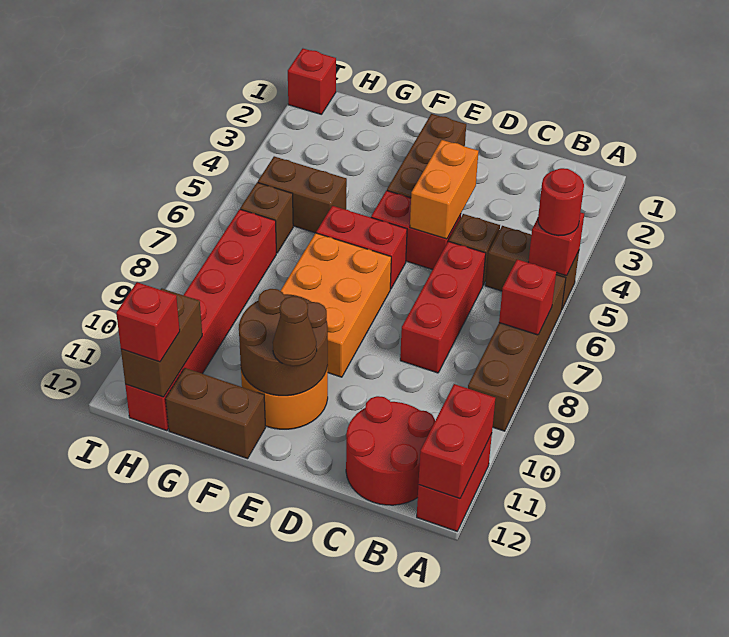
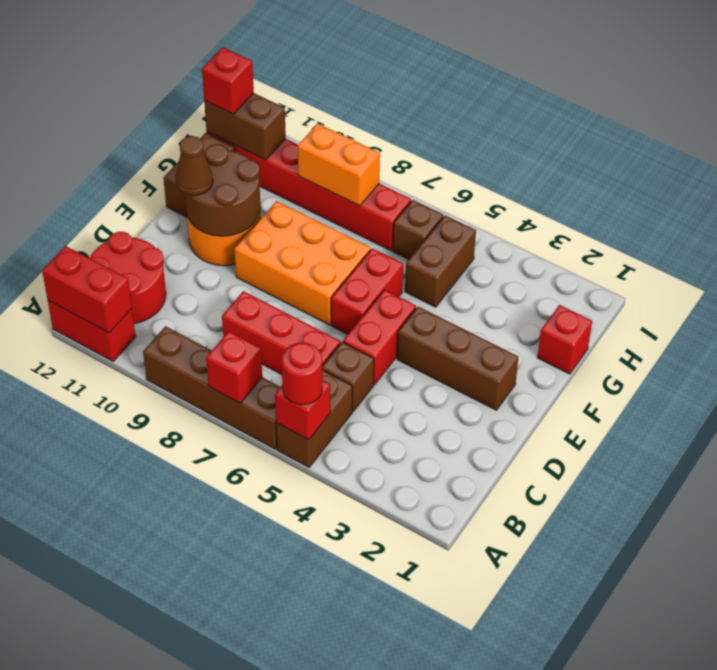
orange brick D4:D5 level 2 -> orange brick H8:H9 level 2
red brick I1 level 1 -> red brick G1 level 1

